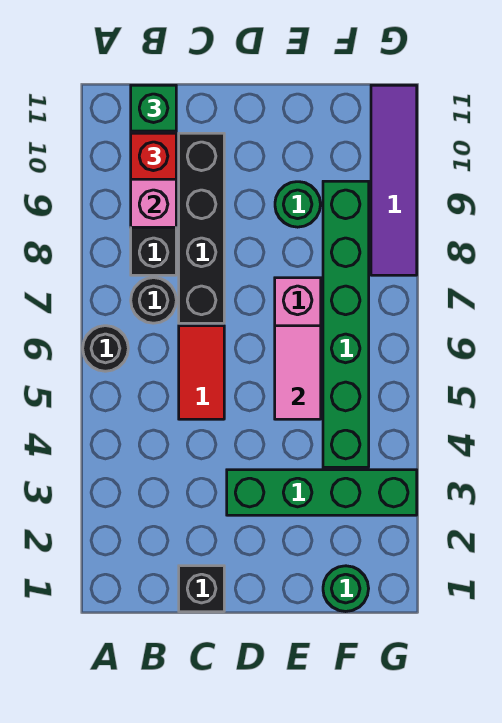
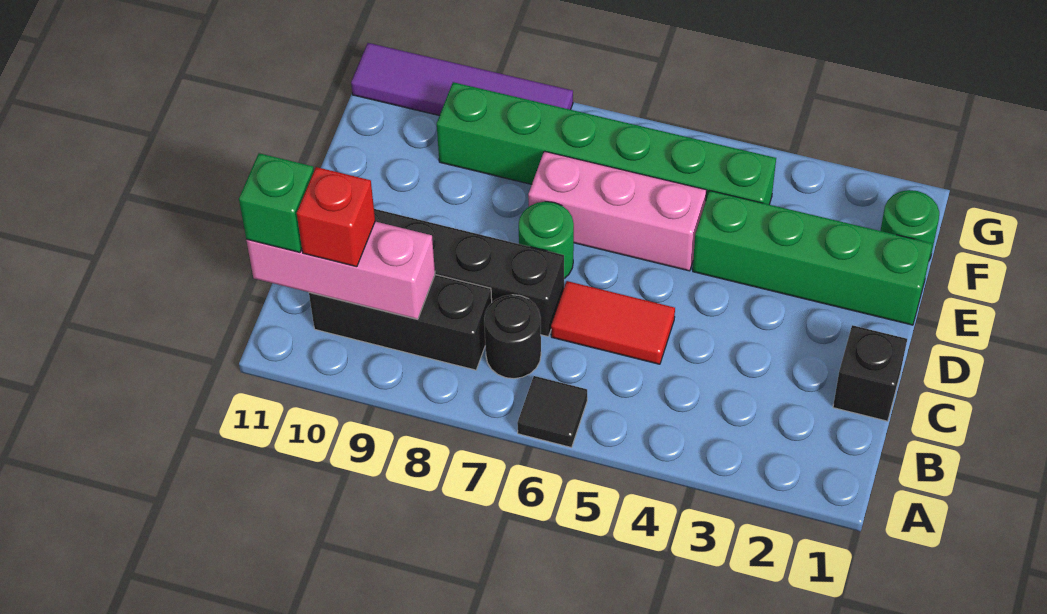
black round brick A6 level 1 -> black tile A6 level 1
green brick D3:G3 level 1 -> green brick E1:E4 level 1
pink tile E5:E6 level 2 -> none
green round brick E9 level 1 -> green round brick D7 level 1

